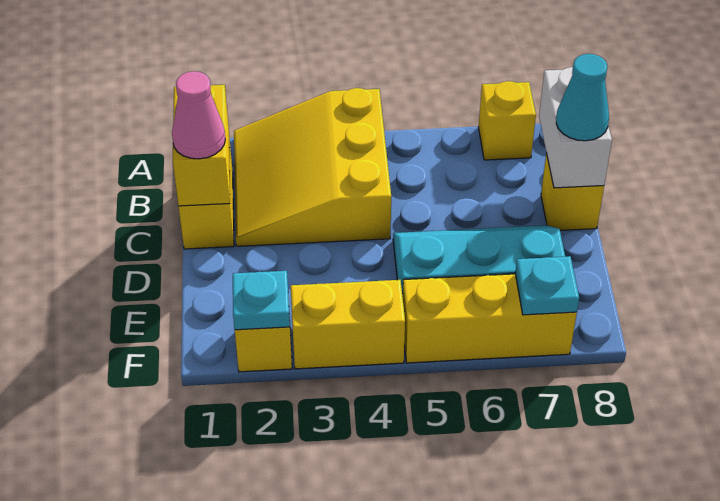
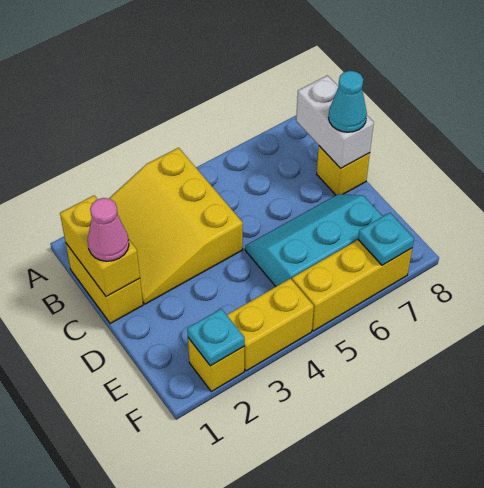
yellow brick A7 level 1 -> none

